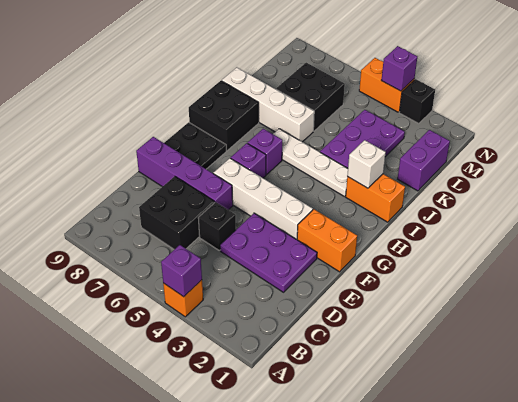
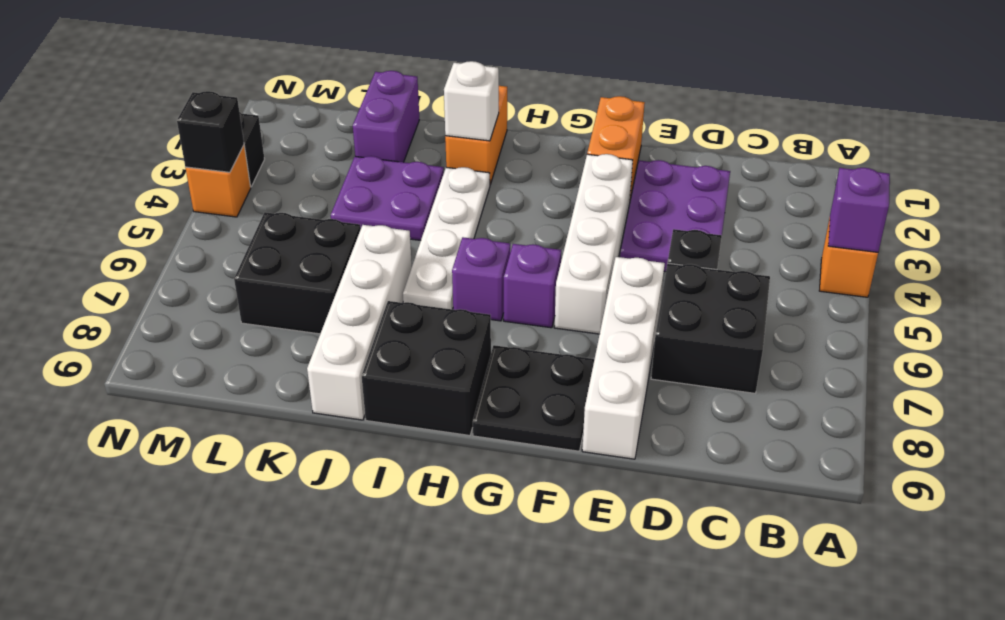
purple brick E6:E9 level 1 -> white brick E6:E9 level 1
purple plate J3:L4 level 1 -> purple plate J3:K4 level 1
purple brick K1:L1 level 1 -> purple brick K1:K2 level 1
orange brick N4:N5 level 1 -> orange brick N4 level 1
purple brick N4 level 2 -> black brick N4 level 2

